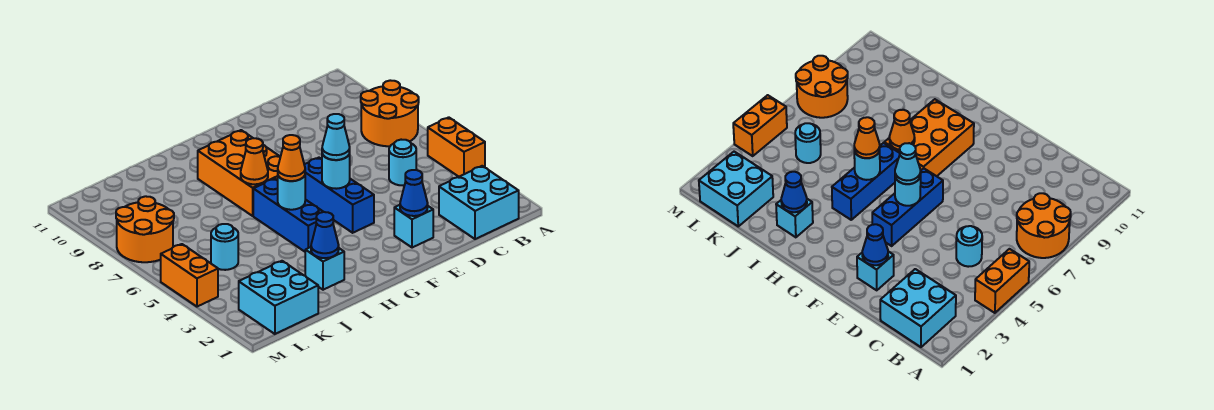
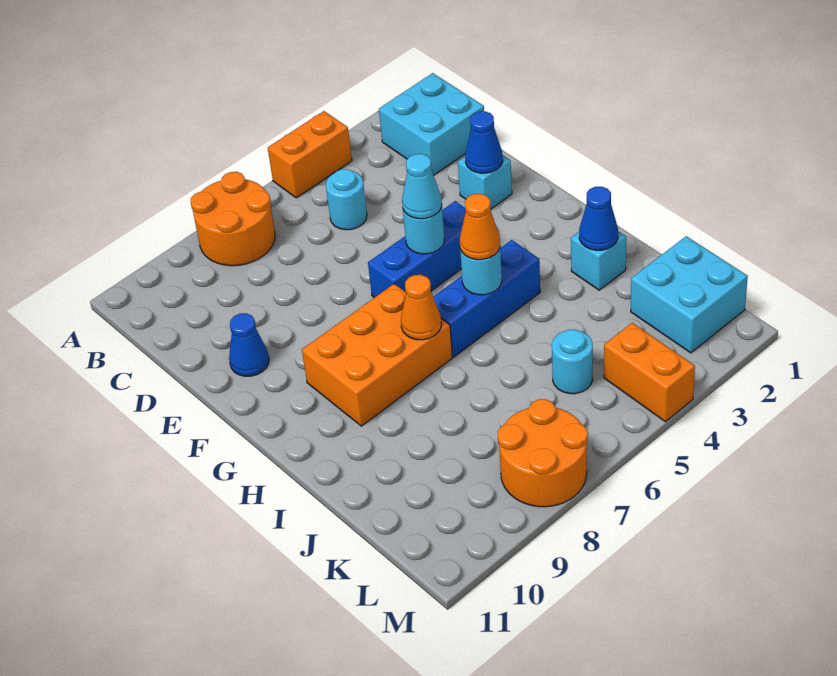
none -> blue cone E10 level 1
orange brick M4:M5 level 1 -> orange brick L4:M4 level 1

